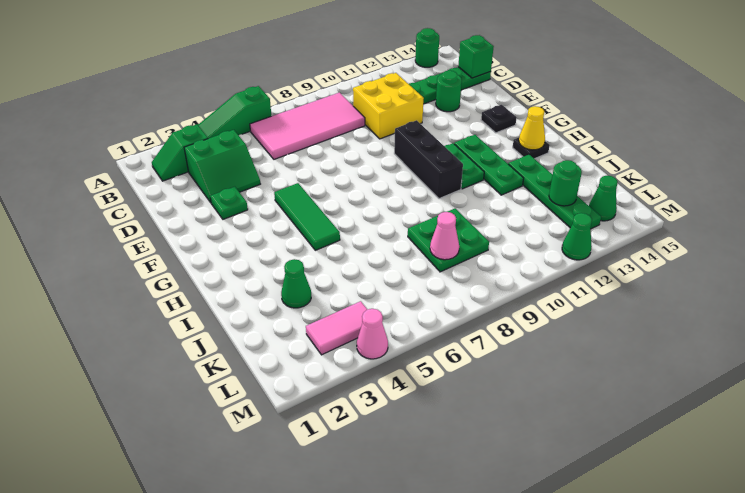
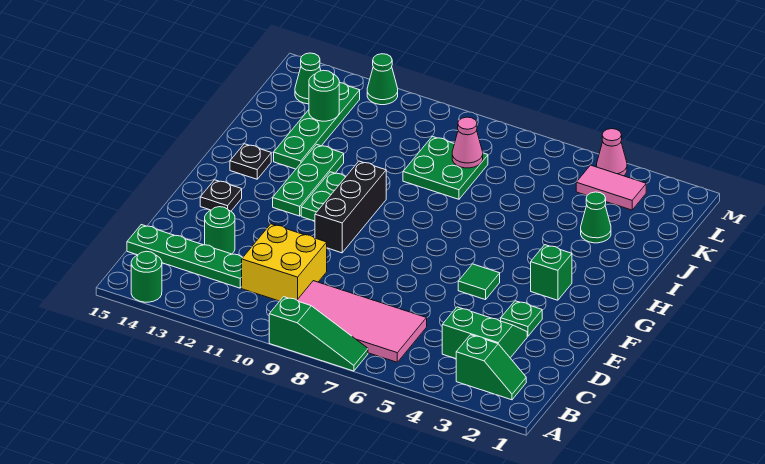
green slope A4:A6 level 1 top 6 -> green slope A7:A9 level 1 top 9
green brick C15 level 2 -> green brick G3 level 1
green tile F5:H5 level 1 -> green tile F5 level 1
yellow cone H14 level 2 -> none

